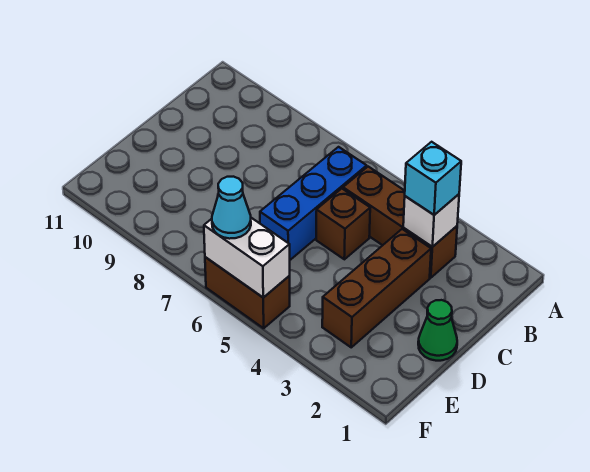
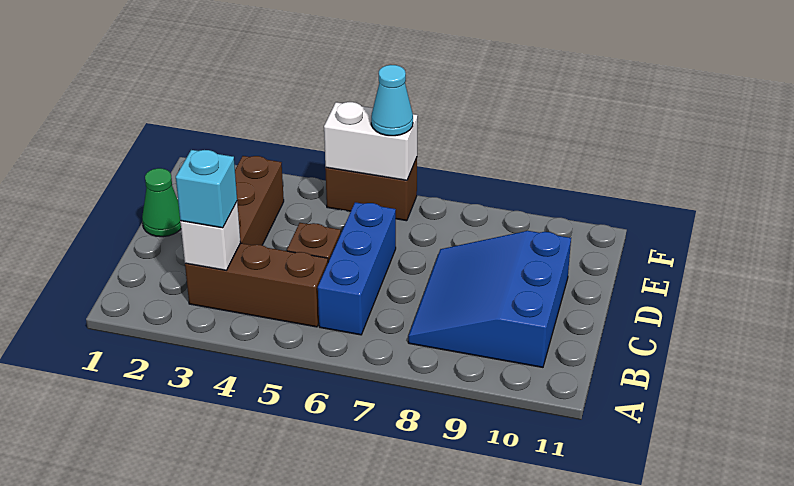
none -> blue slope B8:D10 level 1 top 10

